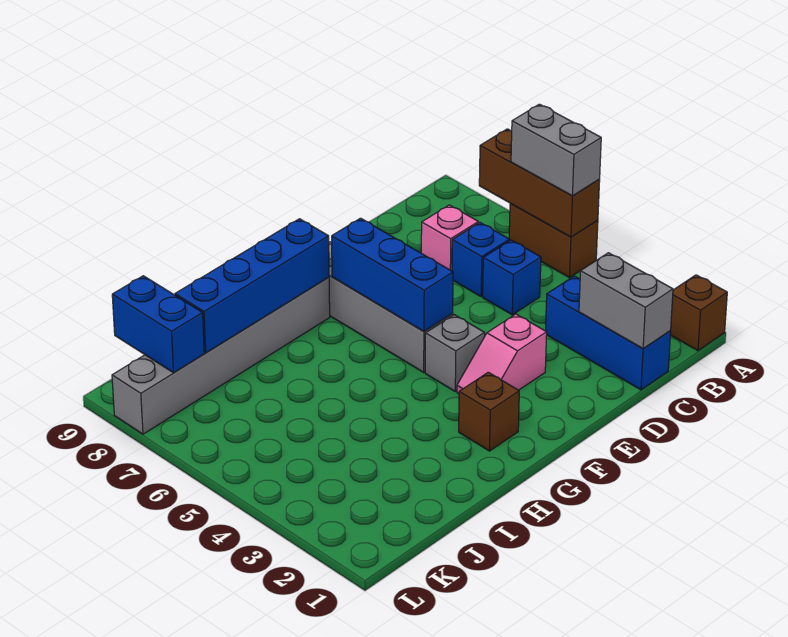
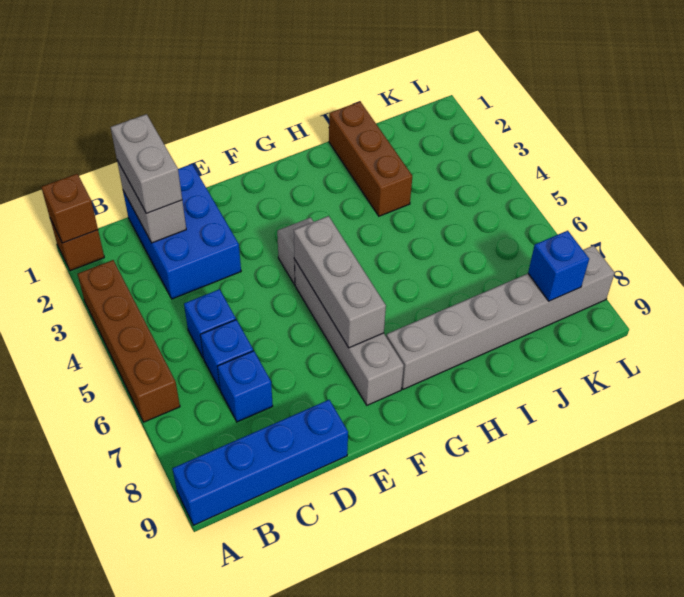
brown brick A5:A6 level 1 -> brown brick A3:A6 level 1
brown brick A5:A7 level 2 -> brown brick I1:I3 level 1
grey brick A5:A6 level 3 -> grey brick C1:C2 level 3
blue brick C1:C3 level 1 -> blue brick C1:D3 level 1
pink brick C7 level 1 -> blue brick C7 level 1
pink slope E3:F3 level 1 top E -> none
blue brick F5:F7 level 2 -> grey brick F5:F7 level 2
brown brick G2 level 1 -> brown brick A1 level 2
blue brick G8:J8 level 2 -> blue brick A9:D9 level 1
blue brick K8:K9 level 2 -> blue brick K8 level 2

